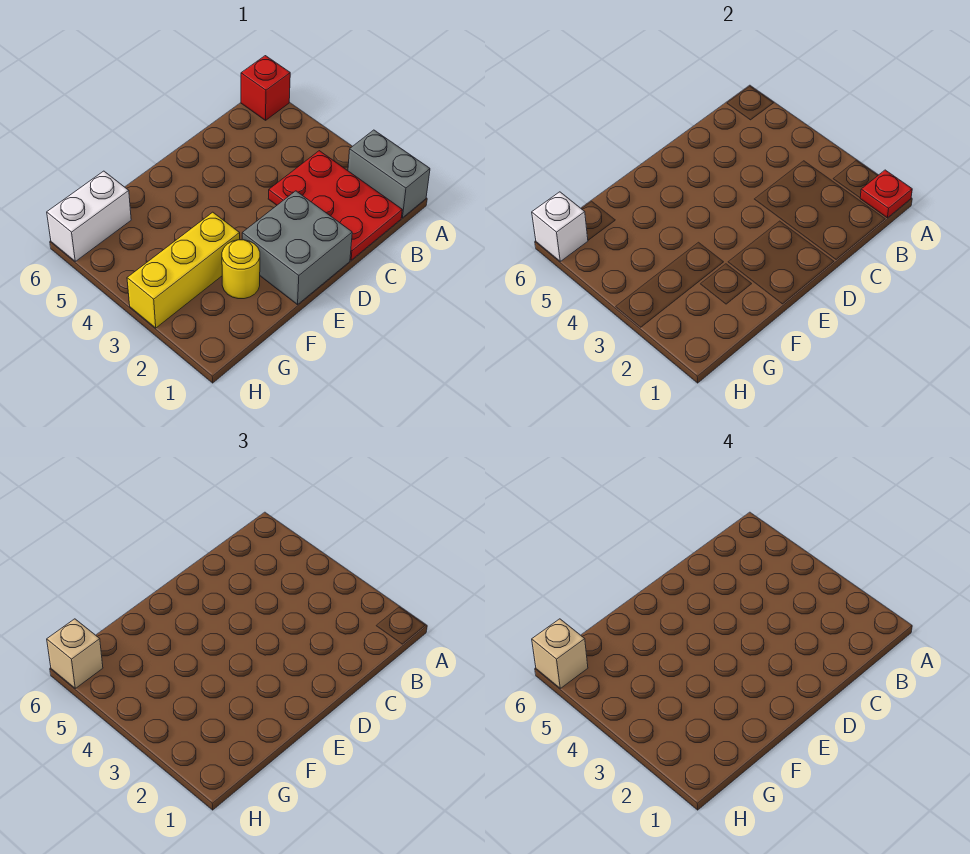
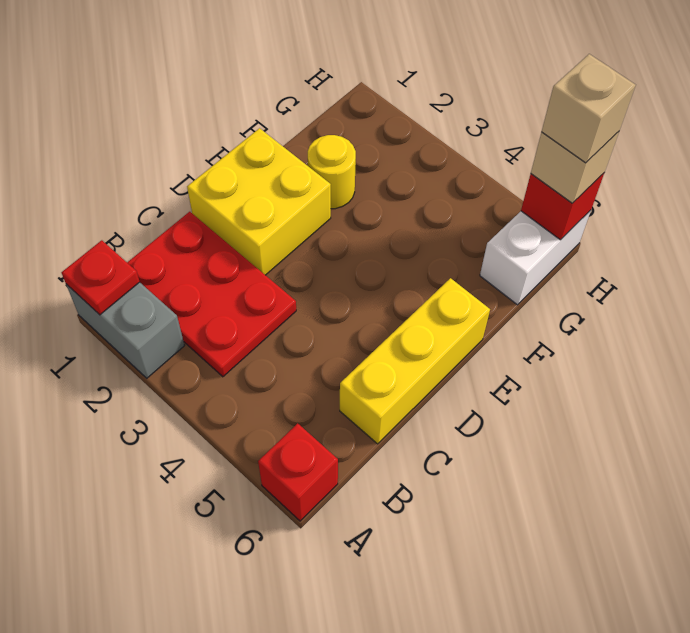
grey brick D1:E2 level 1 -> yellow brick D1:E2 level 1
yellow brick F3:H3 level 1 -> yellow brick C6:E6 level 1
white brick H6 level 2 -> red brick H6 level 2

